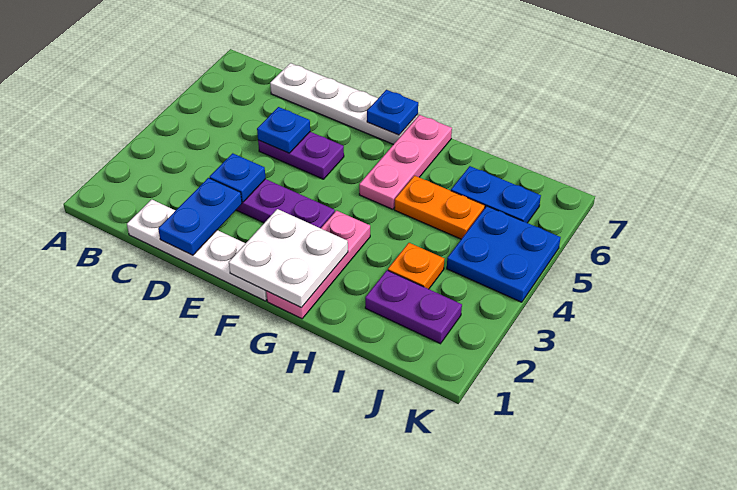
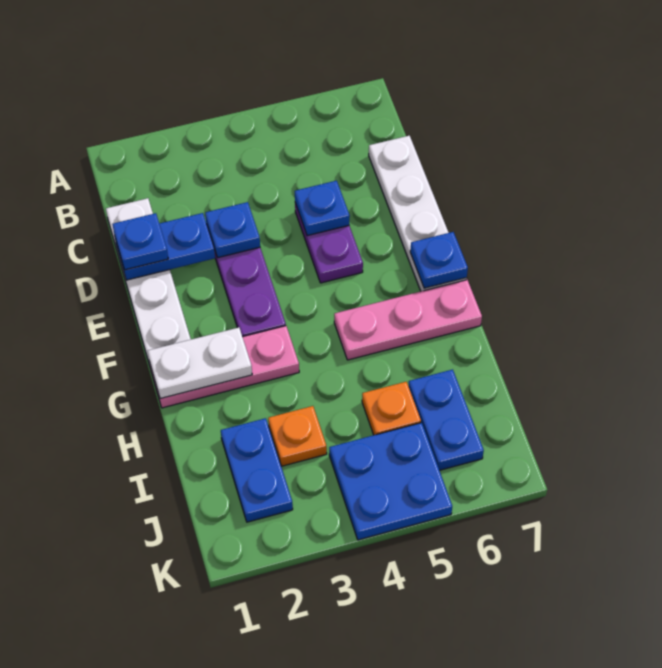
none -> blue plate D1 level 3
white plate F1:G2 level 2 -> white plate G1:G2 level 2
orange plate H5:I5 level 1 -> orange plate I5 level 1
purple plate I2:J2 level 1 -> blue plate I2:J2 level 1

